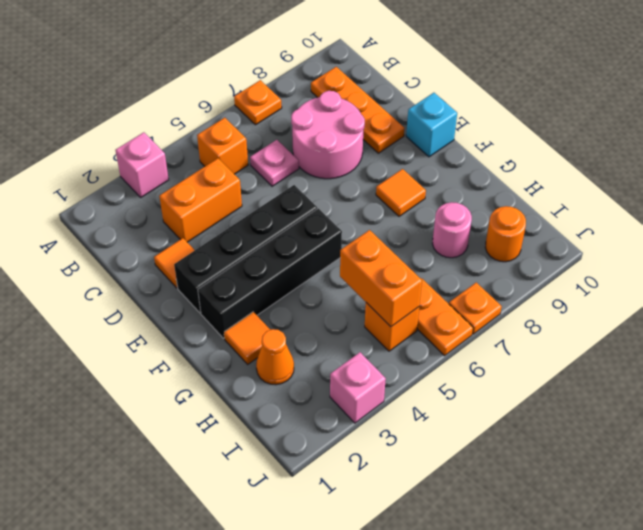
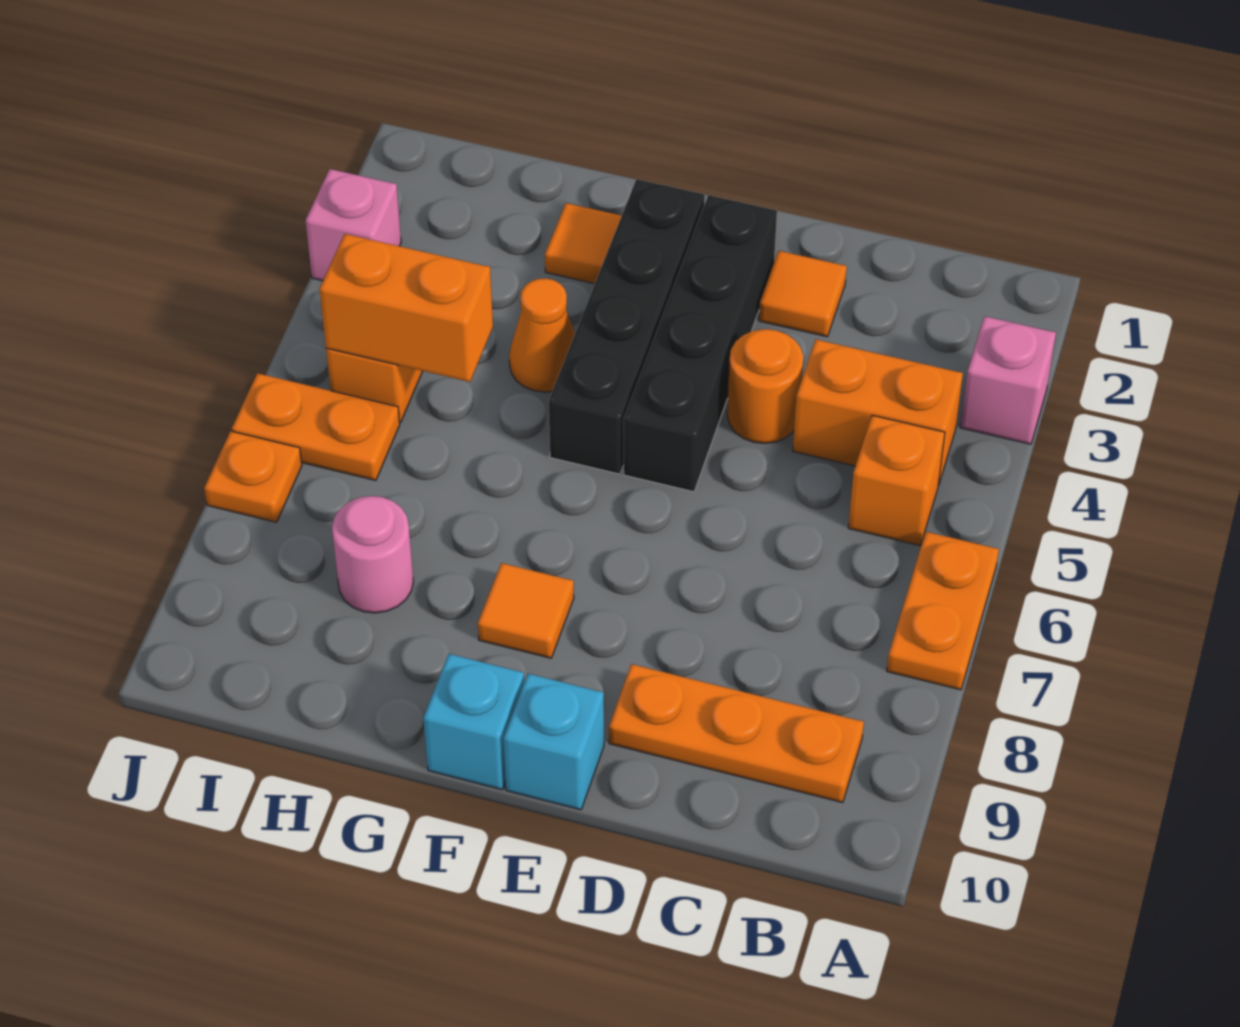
orange plate A7 level 1 -> orange plate A6:A7 level 1
orange brick C3:C4 level 1 -> orange brick B4:C4 level 1
pink plate C6 level 1 -> none
pink round brick C7:D8 level 1 -> none
none -> cyan brick F10 level 1
orange cone H2 level 1 -> orange cone G4 level 1
orange round brick I9 level 1 -> orange round brick D4 level 1

